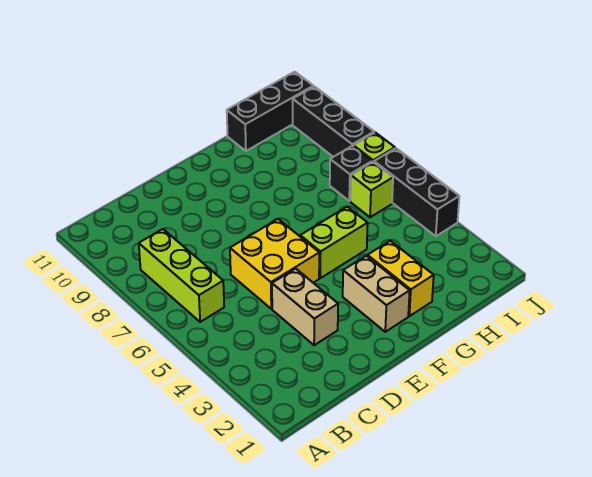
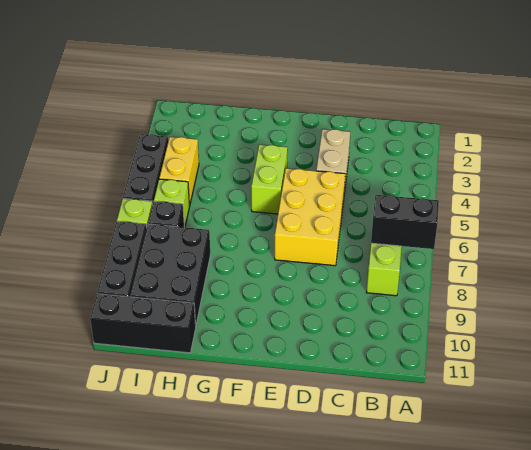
none -> black brick A7:B7 level 2
yellow brick D5:E6 level 1 -> yellow brick D5:E7 level 1
tan brick F2:F3 level 1 -> none
lime brick F5:G5 level 1 -> lime brick F4:F5 level 1
yellow brick G2:G3 level 1 -> yellow brick I4:I5 level 1
none -> black brick H8:I10 level 1

